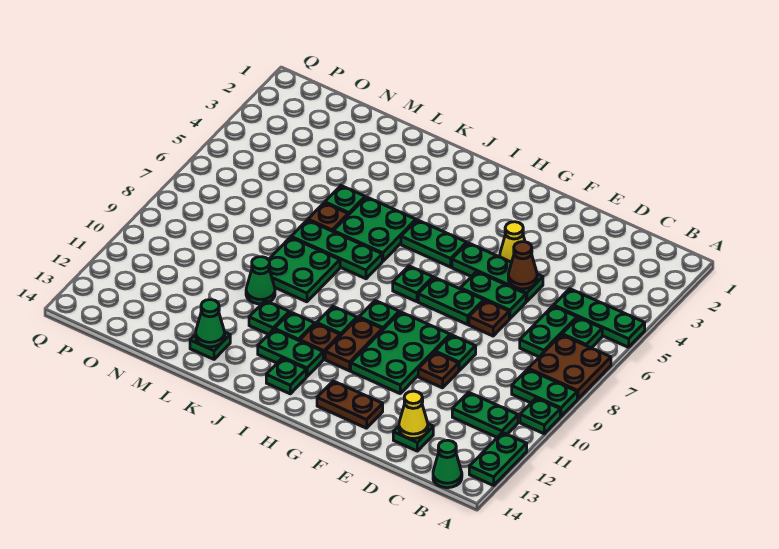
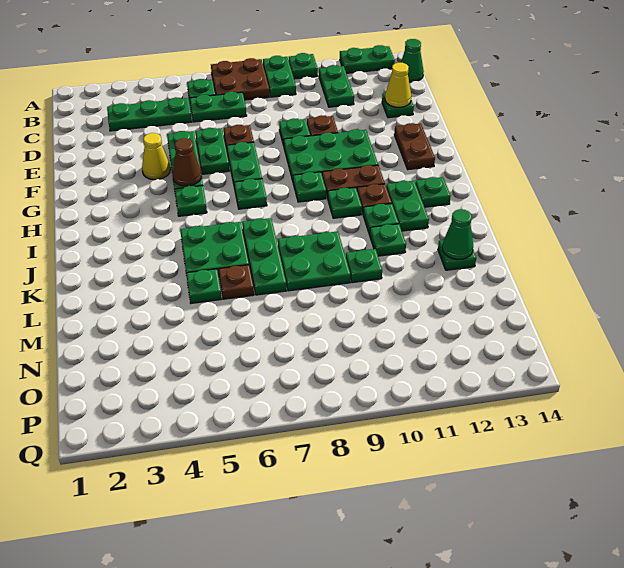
green plate A5:C5 level 1 -> green plate C3:C5 level 1
brown cone E5 level 2 -> brown cone G5 level 2
green plate H5:I5 level 1 -> green plate H5 level 1
green cone L10 level 1 -> green plate L10 level 1

